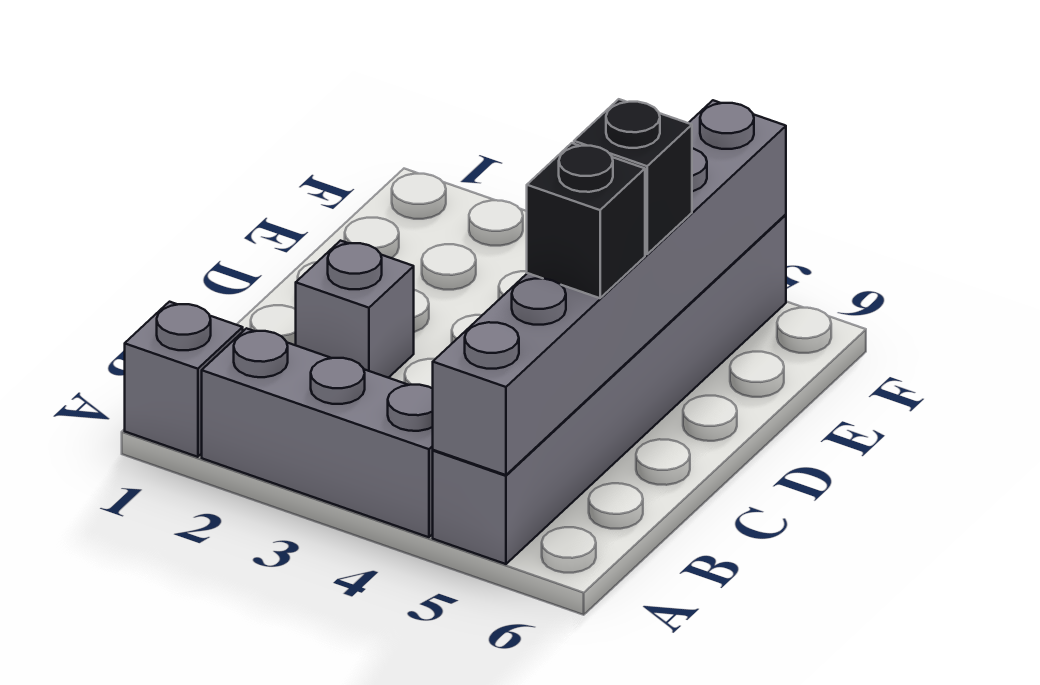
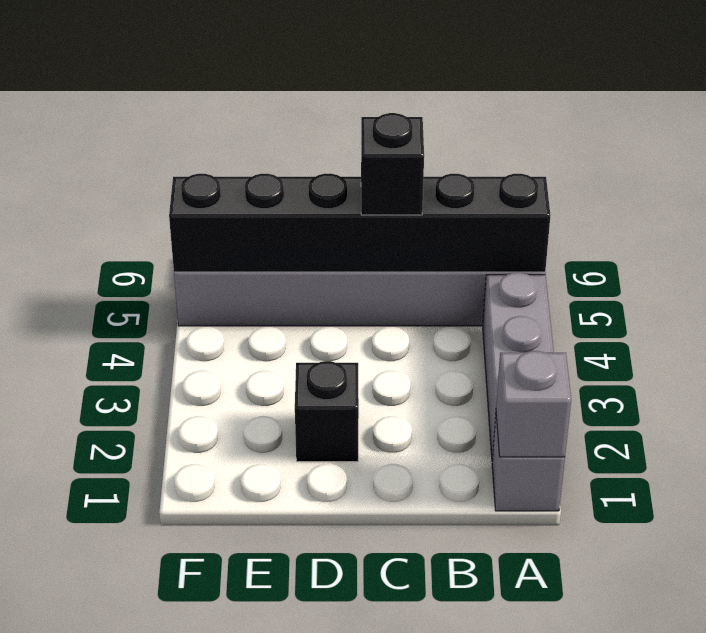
grey brick A5:F5 level 2 -> black brick A5:F5 level 2
grey brick C2 level 1 -> grey brick A1 level 2
black brick D5 level 3 -> black brick D2 level 1

